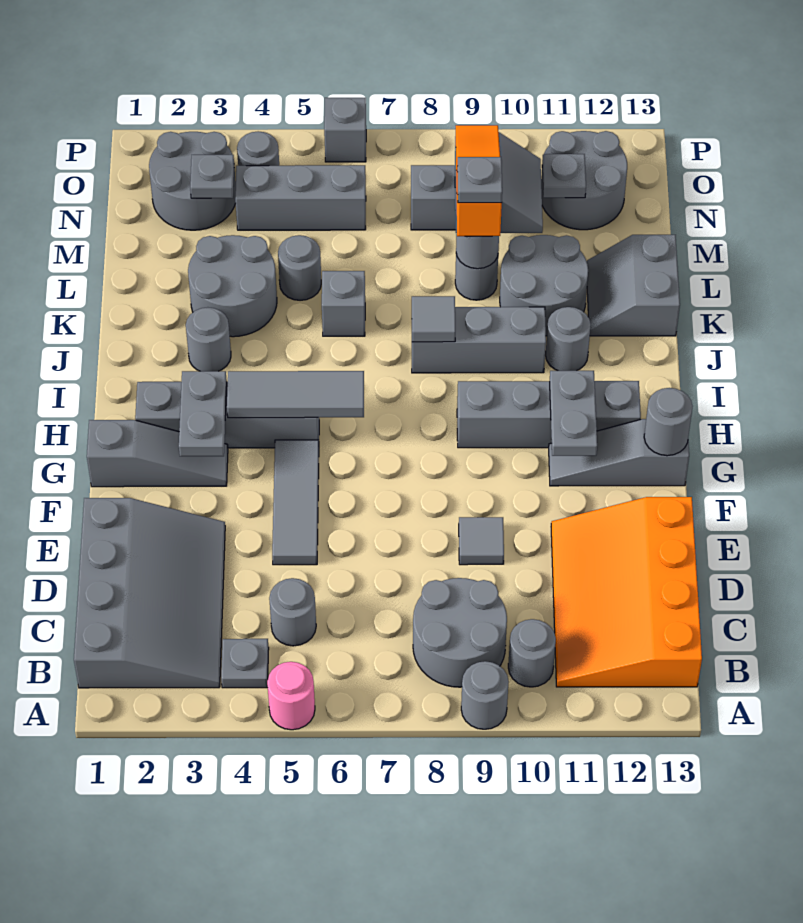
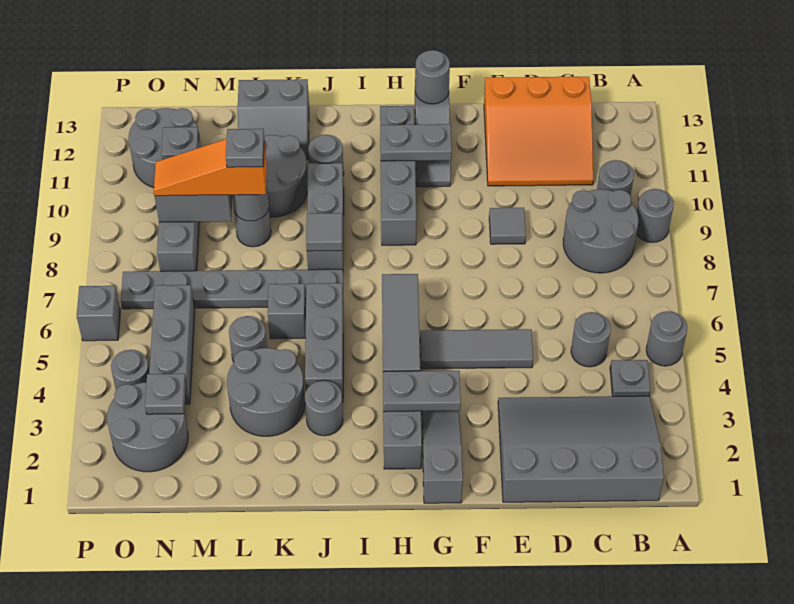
pink round brick A5 level 1 -> grey round brick A5 level 1
orange slope B11:E13 level 1 top 13 -> orange slope C11:E13 level 1 top 13
none -> grey brick J4:J6 level 1
none -> grey plate J7:O7 level 1

